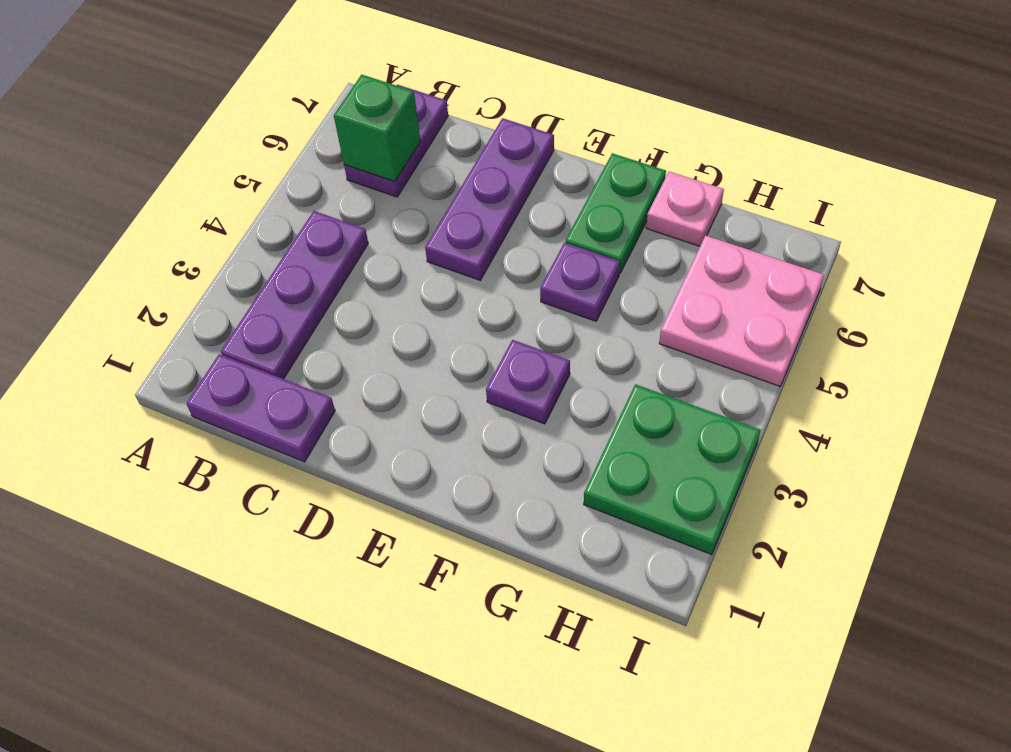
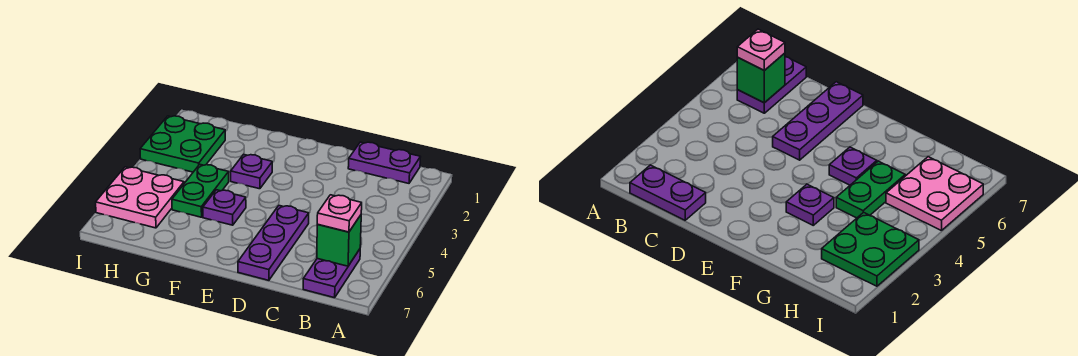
purple plate B2:B4 level 1 -> none
green plate F6:F7 level 1 -> green plate G4:G5 level 1
pink plate G7 level 1 -> pink plate B6 level 3

